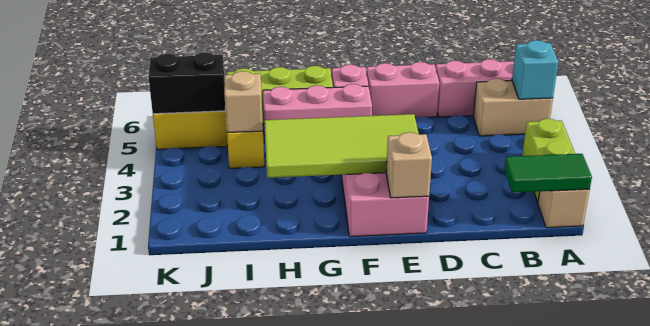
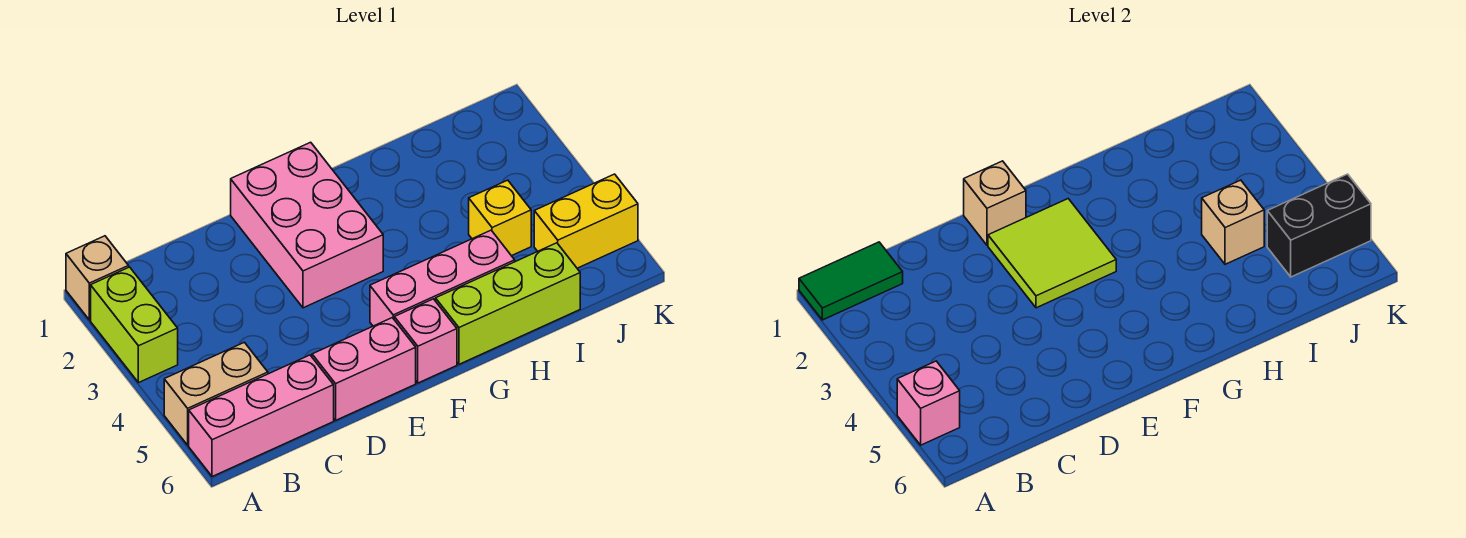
cyan brick A5 level 2 -> pink brick A5 level 2
lime tile E2:H3 level 2 -> lime tile E2:F3 level 2

